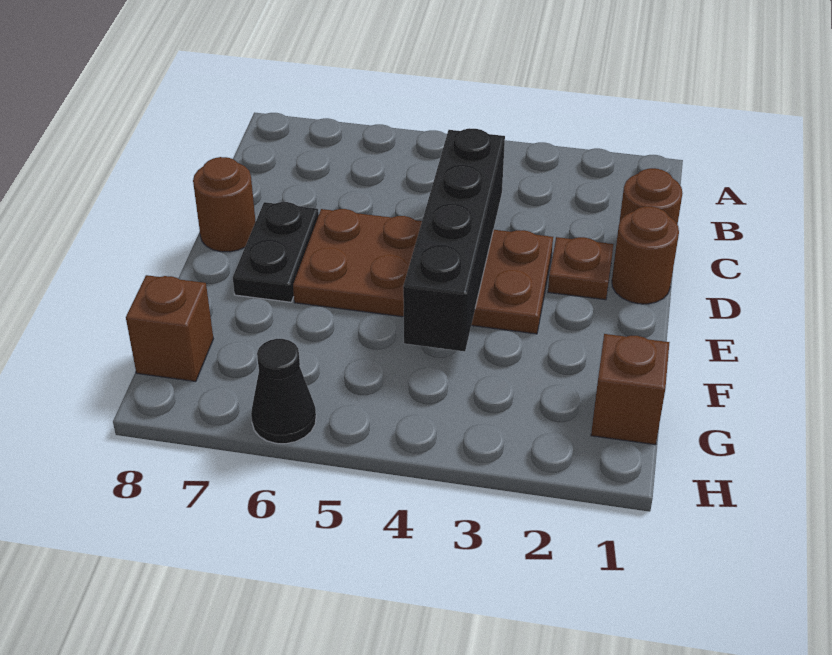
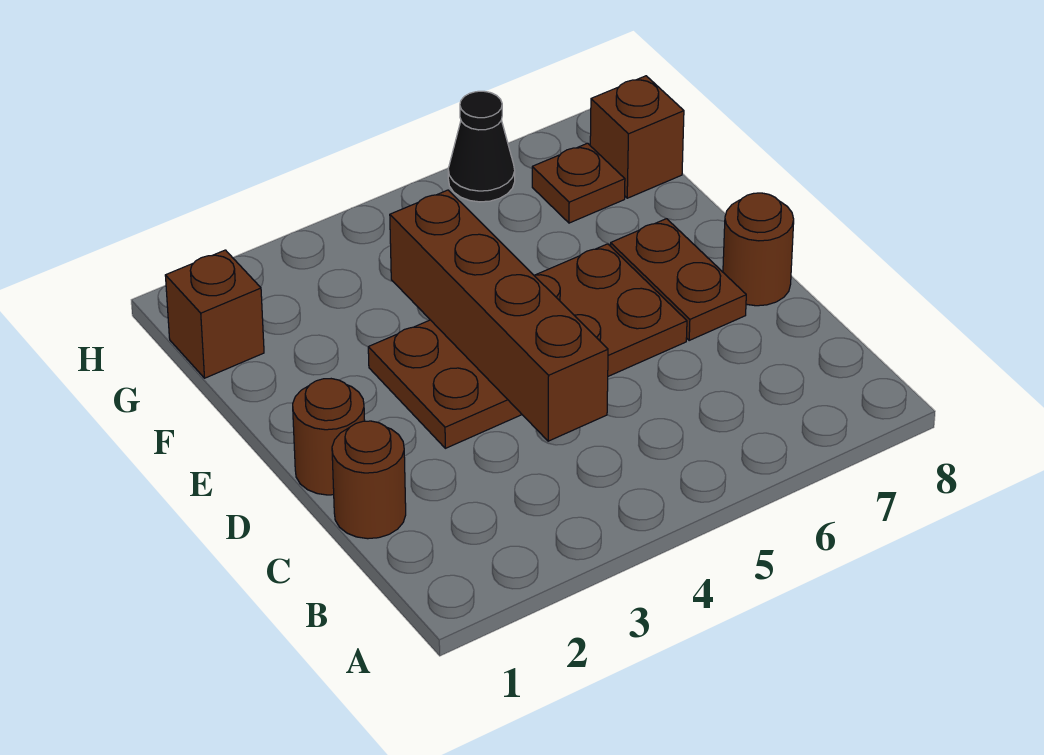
black brick C4:F4 level 2 -> brown brick C4:F4 level 2
brown plate D2 level 1 -> brown plate G7 level 1
black plate D7:E7 level 1 -> brown plate D7:E7 level 1

